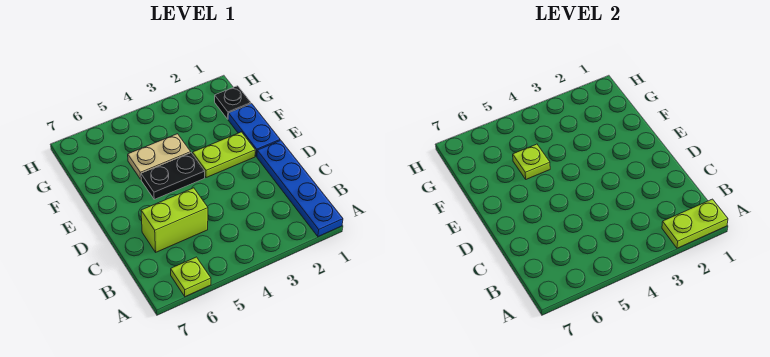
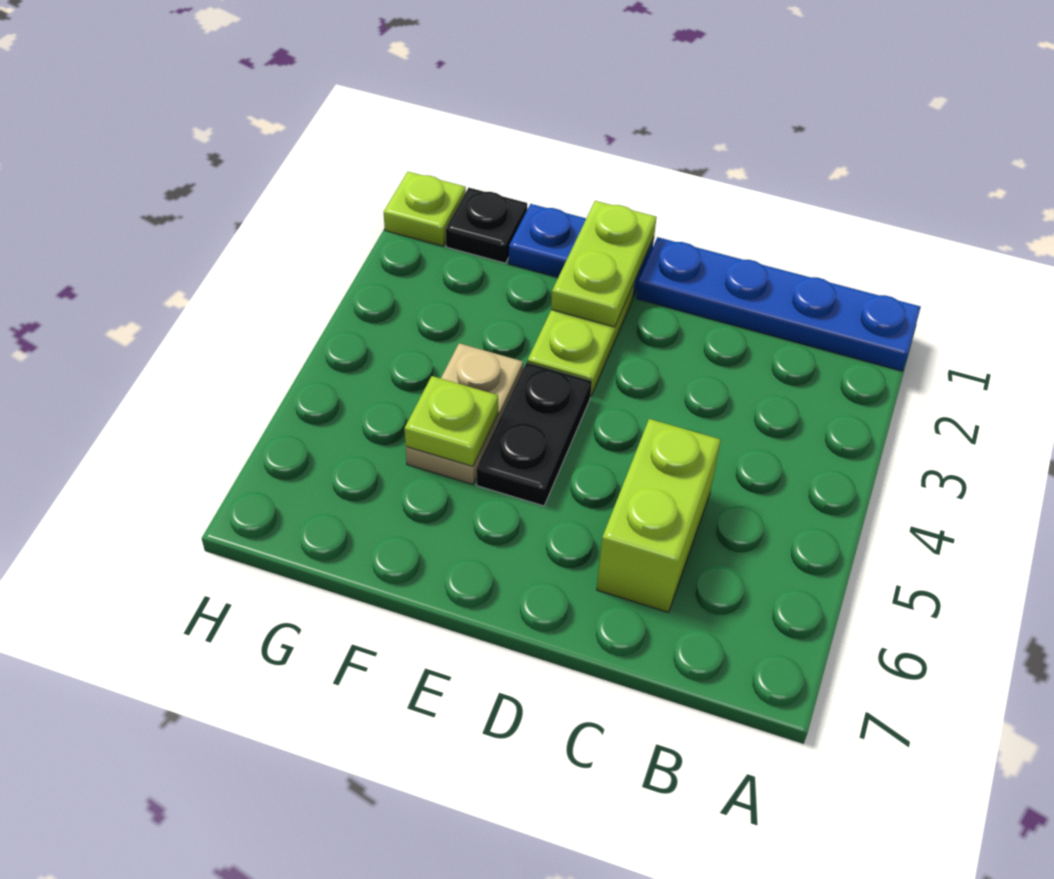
lime plate A1:A2 level 2 -> lime plate E1:E2 level 2
lime plate A6 level 1 -> lime plate H1 level 1

